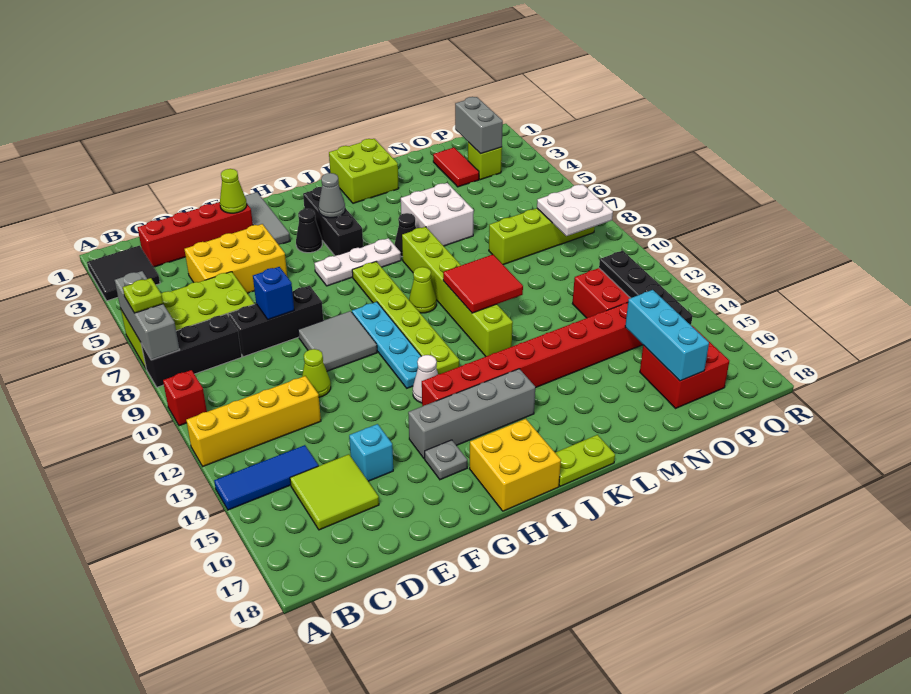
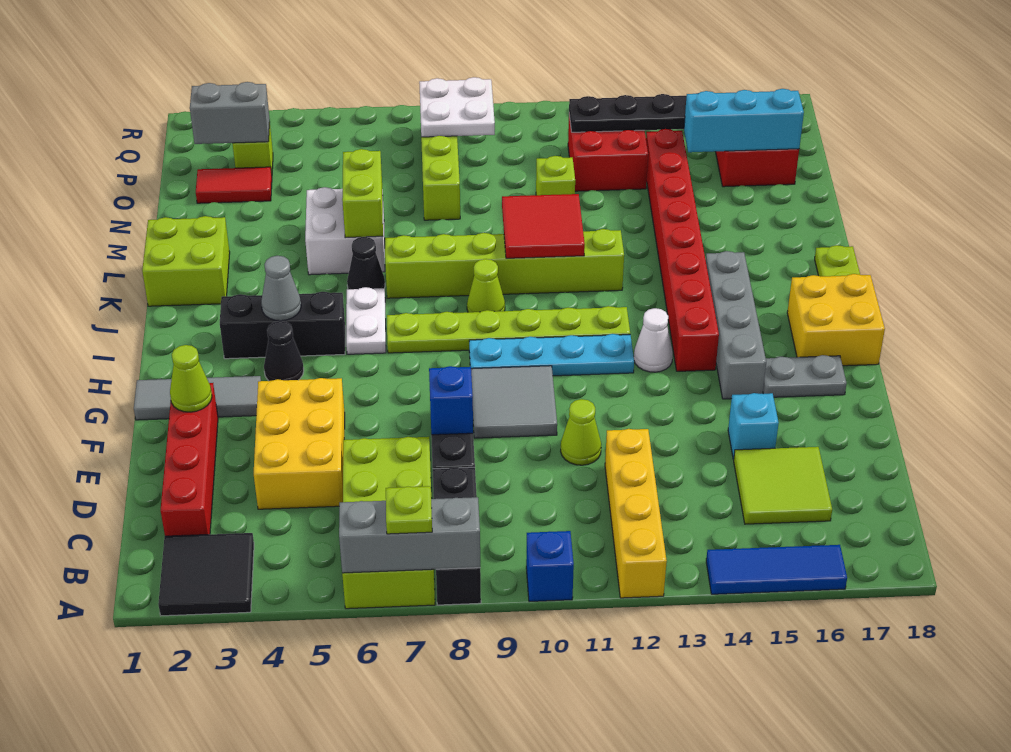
red brick A10 level 1 -> blue brick A10 level 1
blue tile A14:C14 level 1 -> blue tile A14:A16 level 1
grey plate G16 level 1 -> grey plate G16:G17 level 1
white plate H6:J6 level 1 -> white plate I6:J6 level 1
none -> lime brick L6:M6 level 2
none -> lime brick N11 level 1

